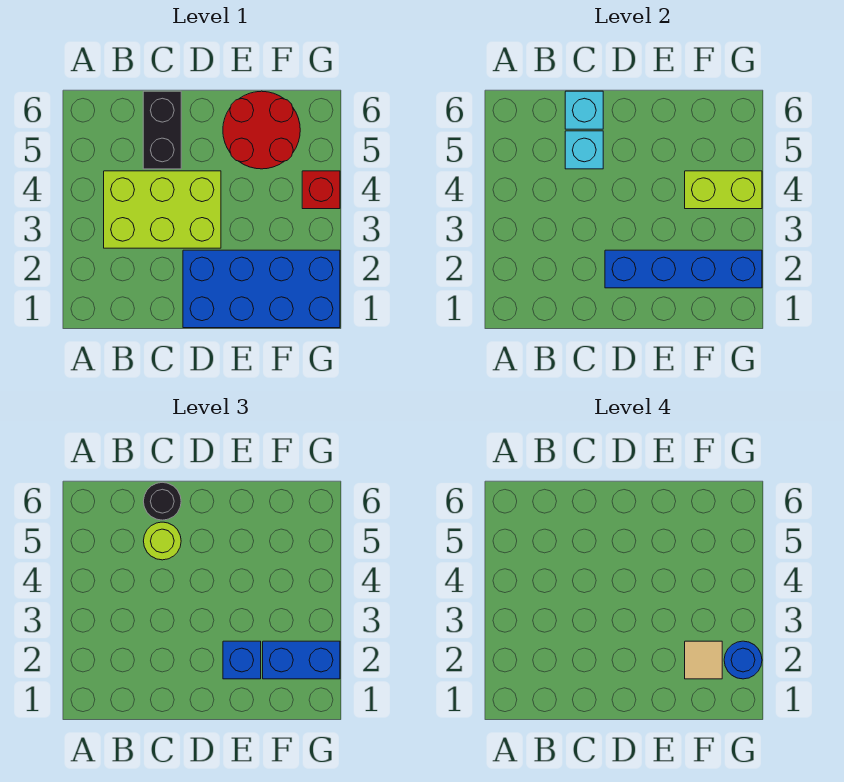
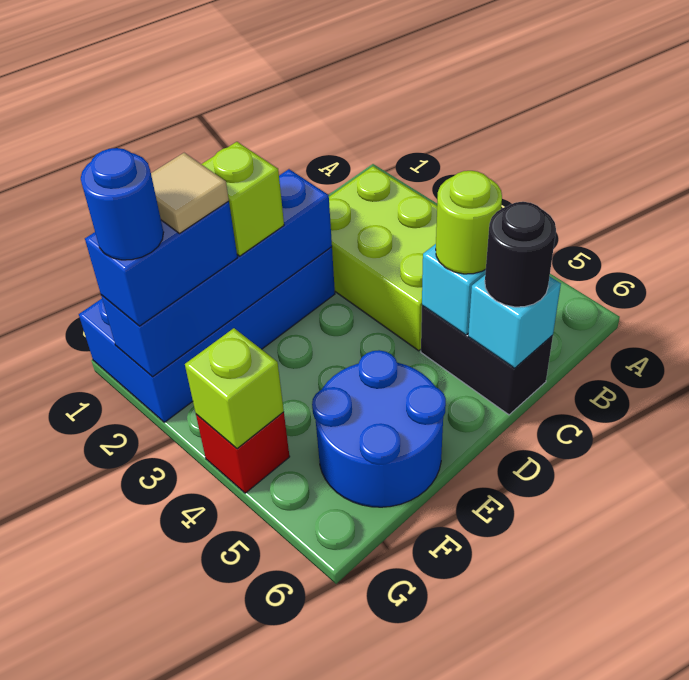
lime brick B3:D4 level 1 -> lime brick B2:C4 level 1
blue brick E2 level 3 -> lime brick E2 level 3
red round brick E5:F6 level 1 -> blue round brick E5:F6 level 1
lime brick F4:G4 level 2 -> lime brick G4 level 2

